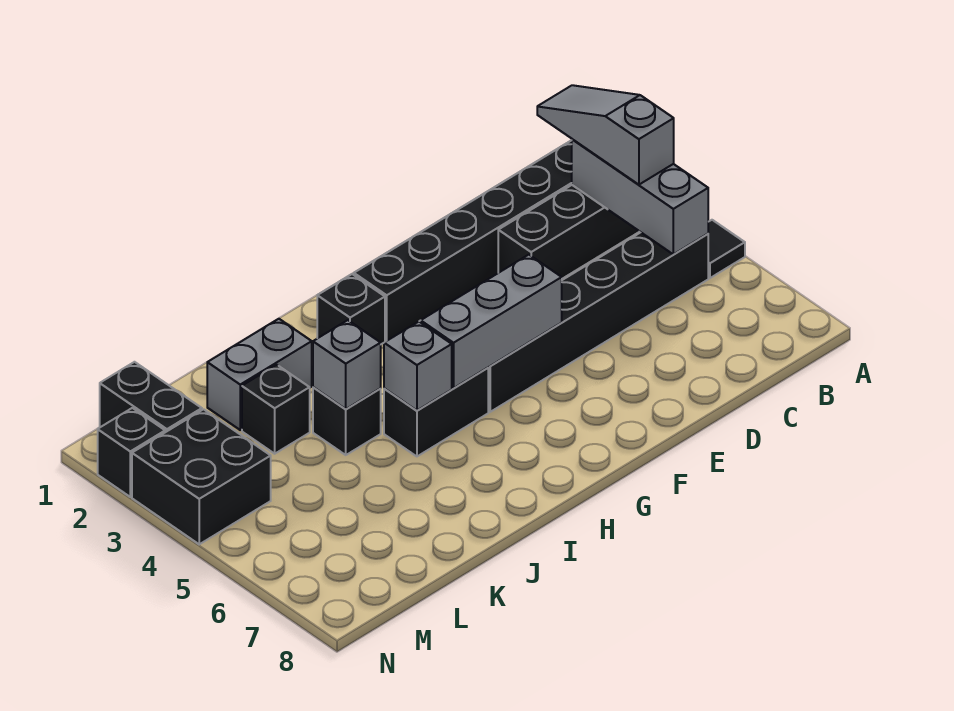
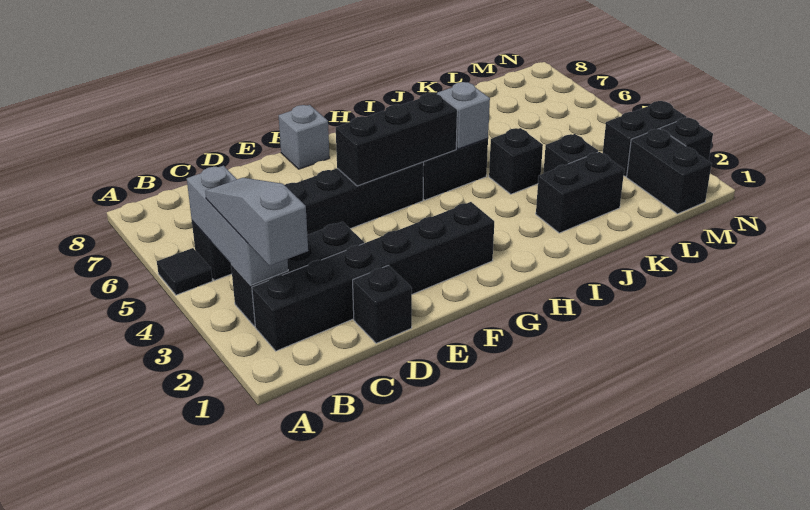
grey slope B2:B4 level 3 top 4 -> grey slope B2:B4 level 3 top 2
grey brick F5:H5 level 2 -> black brick F5:H5 level 2
black brick H2 level 1 -> black brick D1 level 1
grey brick J2:K2 level 1 -> black brick J2:K2 level 1
grey brick J4 level 2 -> grey brick F8 level 1
black brick M3:N4 level 1 -> black brick M3:N3 level 1

